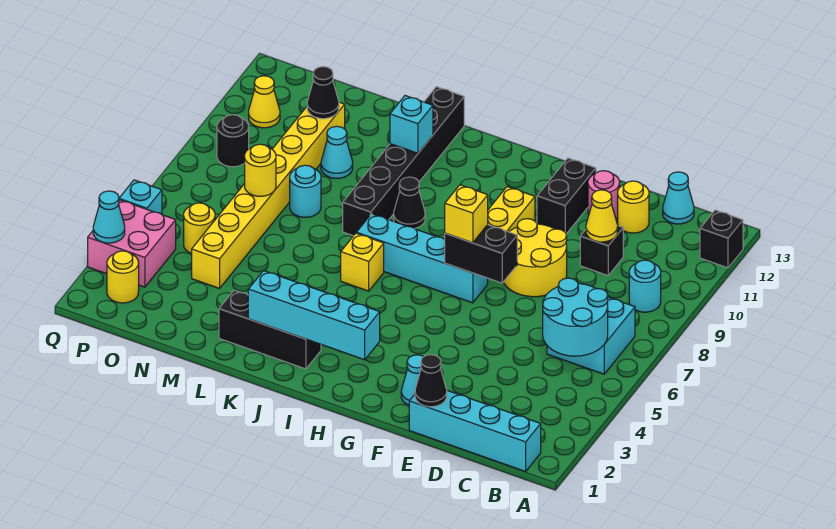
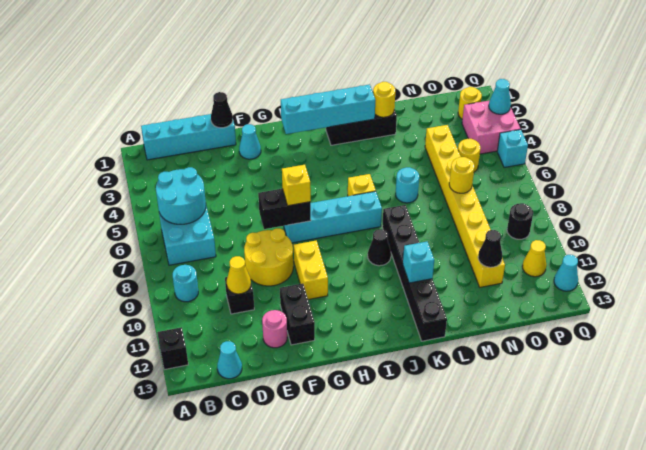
yellow round brick D12 level 1 -> yellow round brick L2 level 2
cyan round brick M8 level 1 -> cyan round brick L6 level 1
cyan cone M10 level 1 -> cyan cone Q12 level 1

